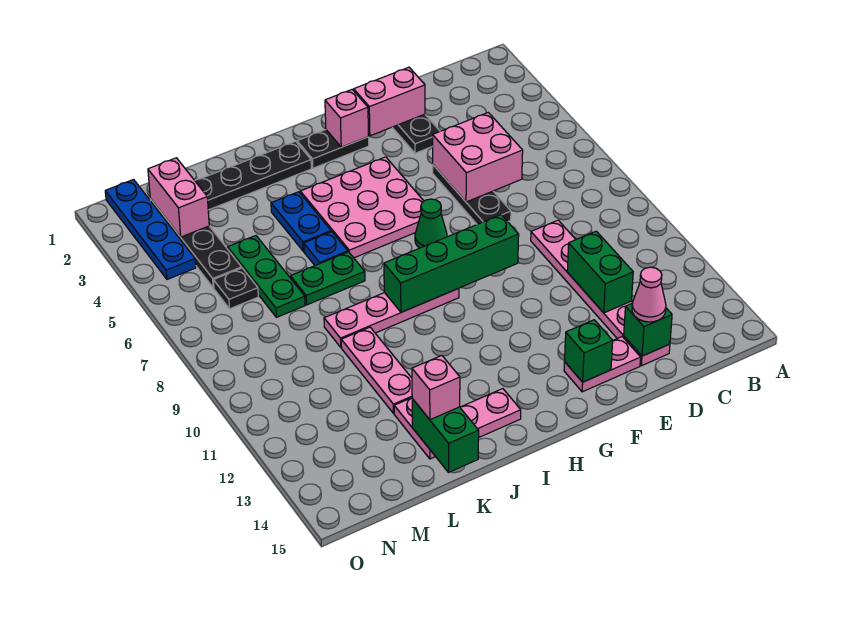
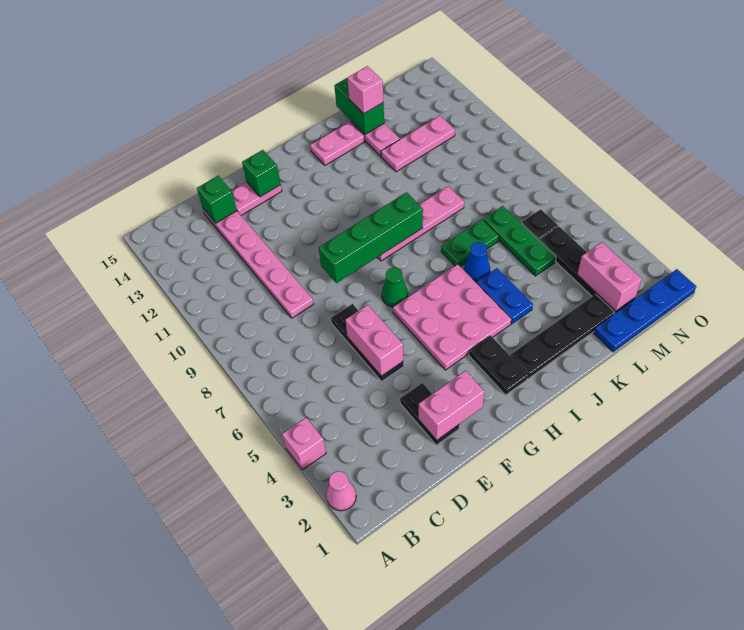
pink brick D5:E6 level 2 -> pink brick E5:E6 level 2
green brick D11:D12 level 2 -> none
pink cone D14 level 3 -> pink cone A2 level 1
black plate G2:H2 level 1 -> black plate H2:H3 level 1
pink brick G2 level 2 -> pink brick A4 level 1
blue plate J6 level 1 -> blue cone J6 level 1
pink plate K10:K12 level 1 -> pink plate K12:M12 level 1
blue plate N1:N4 level 1 -> blue plate L1:O1 level 1

